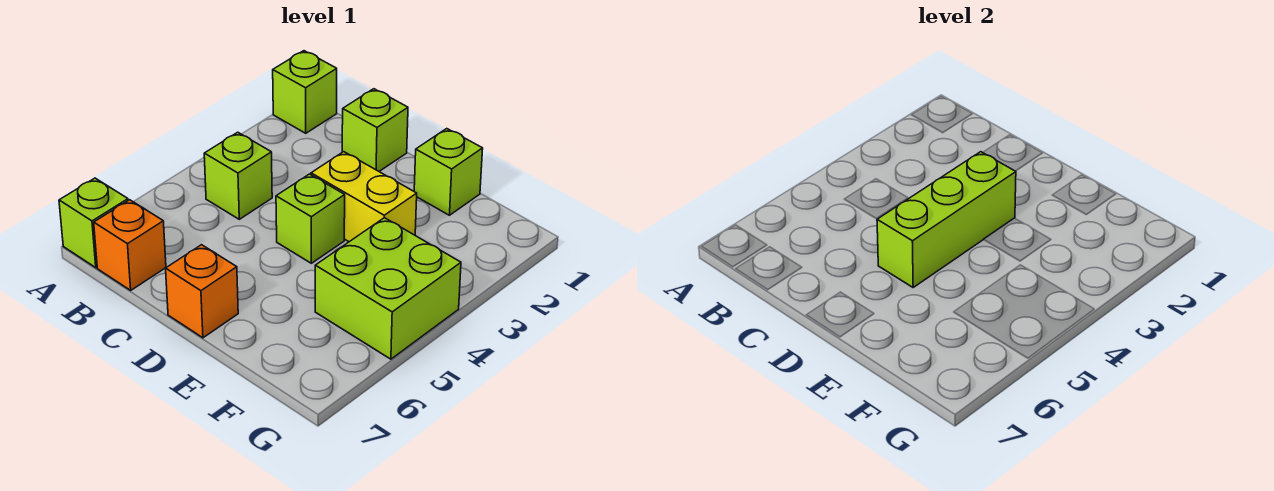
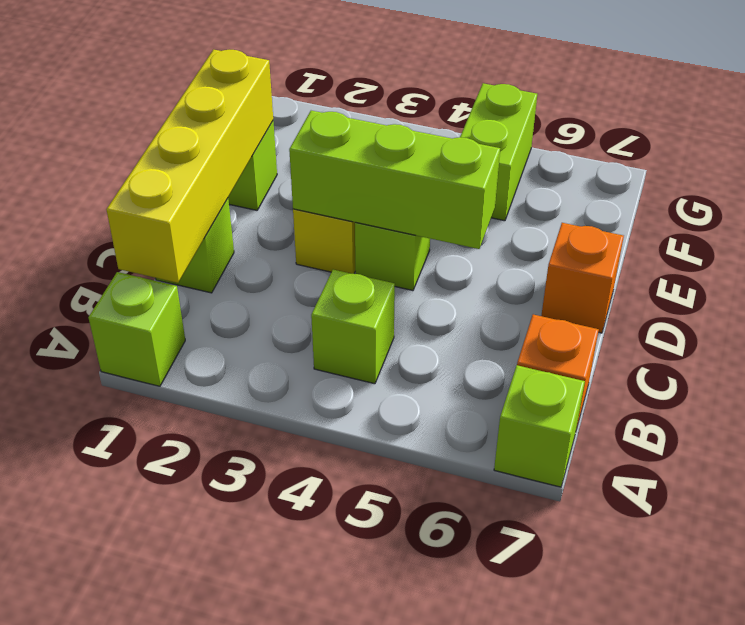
none -> yellow brick B1:E1 level 2
lime brick F4:G5 level 1 -> lime brick F5:G5 level 1

